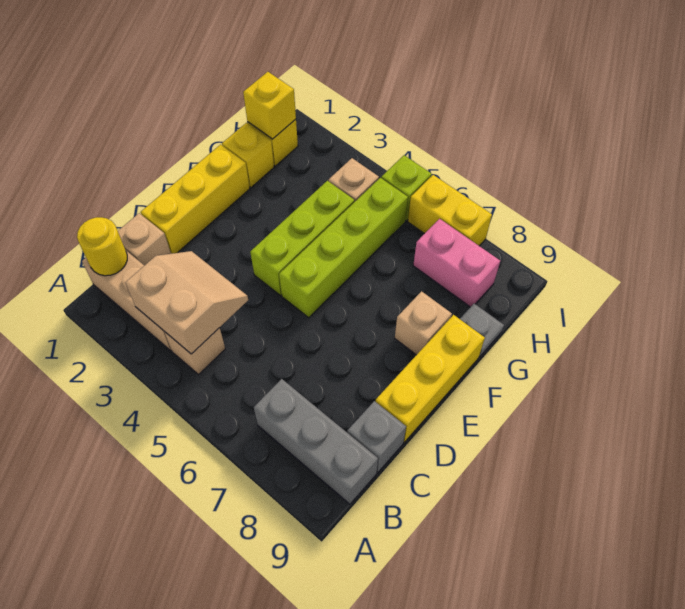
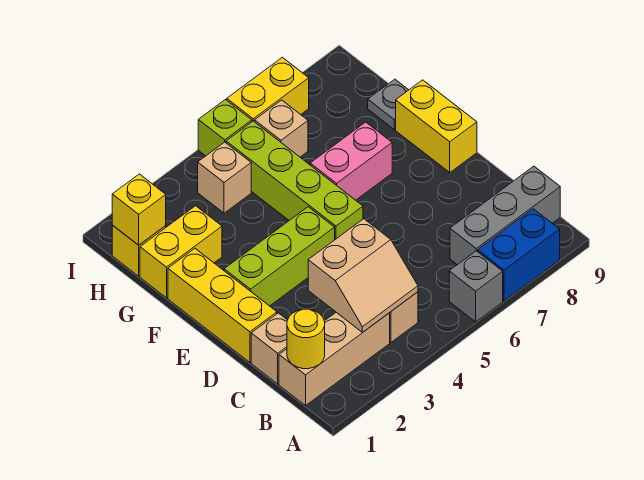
none -> blue brick A7:A8 level 1
tan slope B3:C4 level 2 top B -> tan slope B3:C4 level 2 top C
grey brick C9 level 1 -> grey brick A6 level 1
yellow brick D9:F9 level 1 -> yellow brick E9:F9 level 1
lime brick E4:G4 level 1 -> lime brick E2:E4 level 1
tan brick F8 level 1 -> tan brick H6 level 1
yellow brick G1 level 1 -> yellow brick G1:G2 level 1
pink brick H7:H8 level 1 -> pink brick F6:F7 level 1

